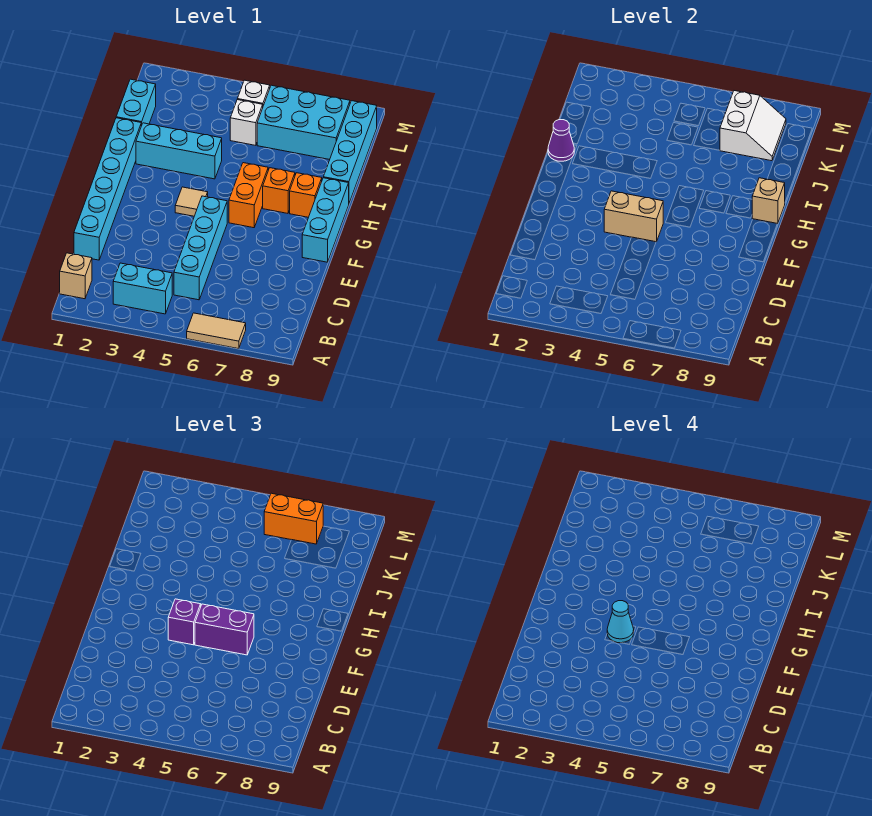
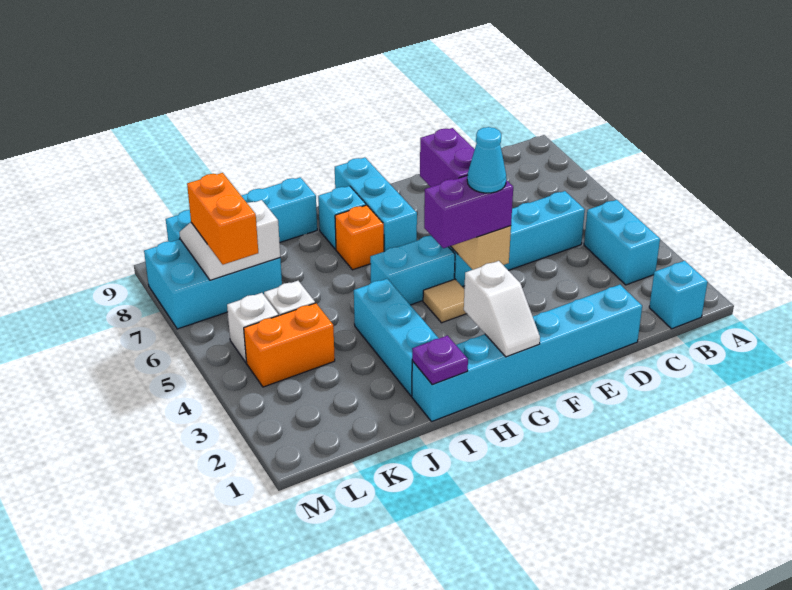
tan tile A6:A7 level 1 -> none
tan brick B1 level 1 -> cyan brick B1 level 1
purple brick F4 level 3 -> purple brick F4:G4 level 3
cyan brick F9:H9 level 1 -> cyan brick G7:G9 level 1
none -> white slope G1:G2 level 2 top 2
orange brick G6:H6 level 1 -> orange brick K4:L4 level 1
orange brick H8 level 1 -> cyan brick H8 level 1
tan brick H9 level 2 -> none
purple cone I1 level 2 -> purple plate I1 level 2
cyan brick J1:K1 level 1 -> cyan brick G5:H5 level 1
cyan brick K6:L8 level 1 -> cyan brick K7:M8 level 1

